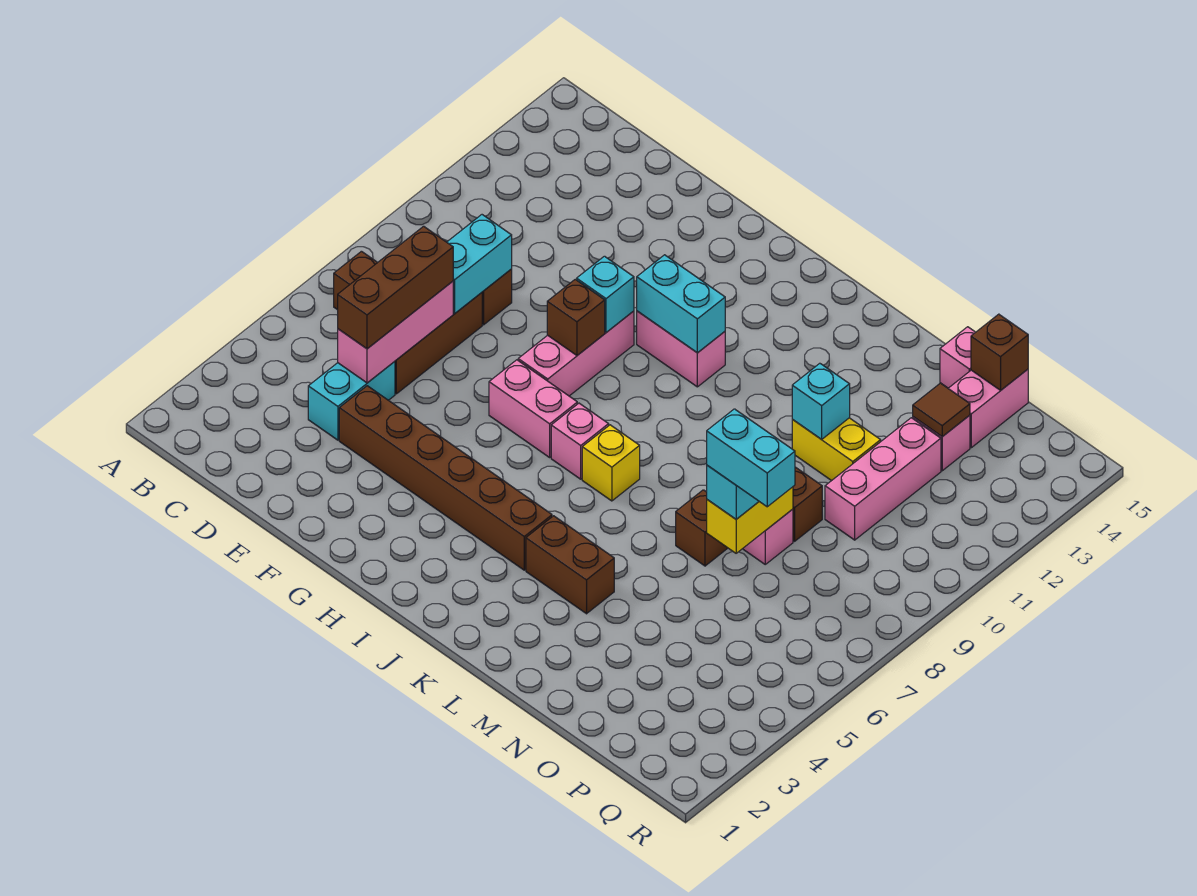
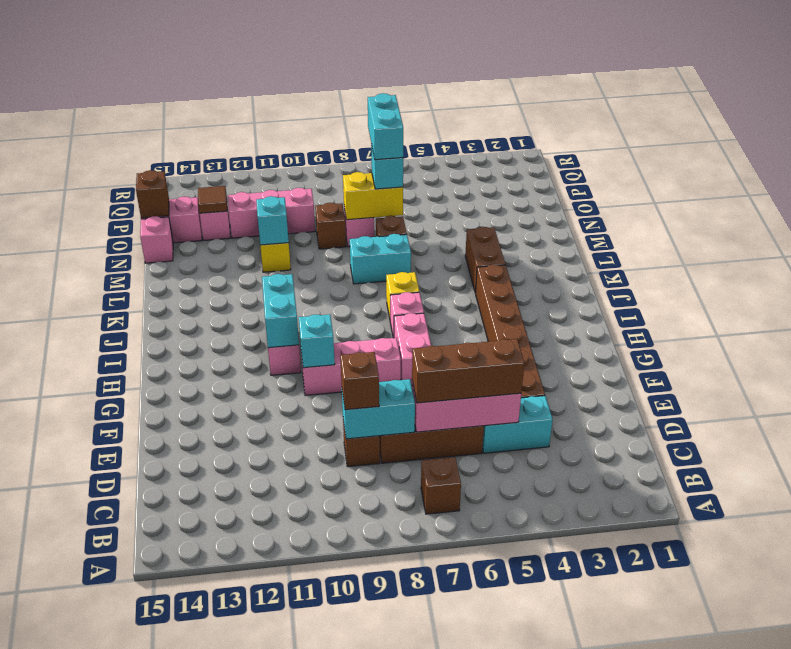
brown brick G9 level 2 -> brown brick D9 level 3
none -> cyan brick L7:L8 level 1

